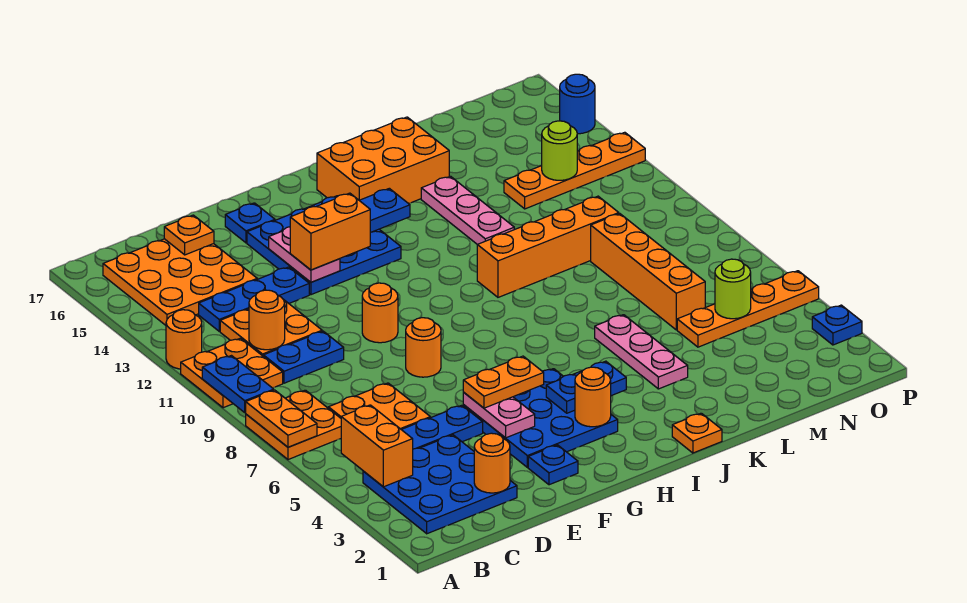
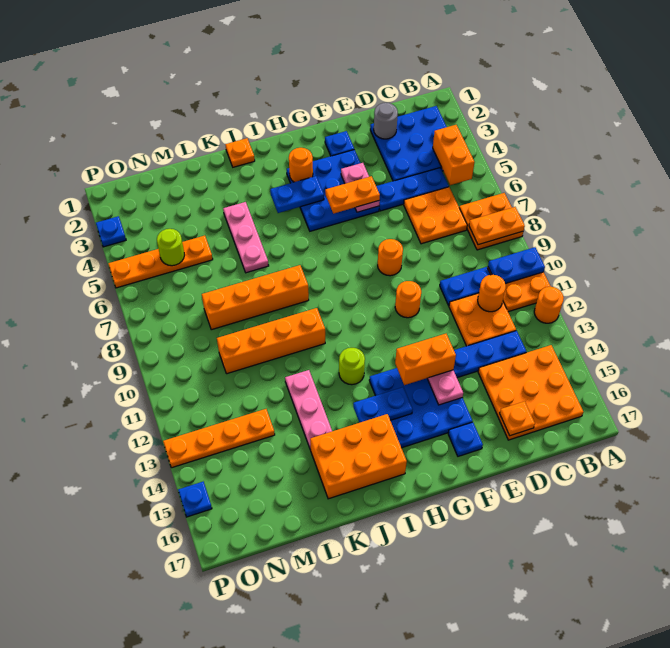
orange plate A7:A8 level 2 -> orange plate A8:B8 level 2
blue plate A9:A10 level 2 -> blue plate A10:B10 level 2
orange round brick D2 level 2 -> grey round brick D2 level 2
orange brick M6:M9 level 1 -> orange brick J8:M8 level 1
lime round brick N13 level 2 -> lime round brick I12 level 1
blue round brick P15 level 1 -> blue plate P15 level 1

